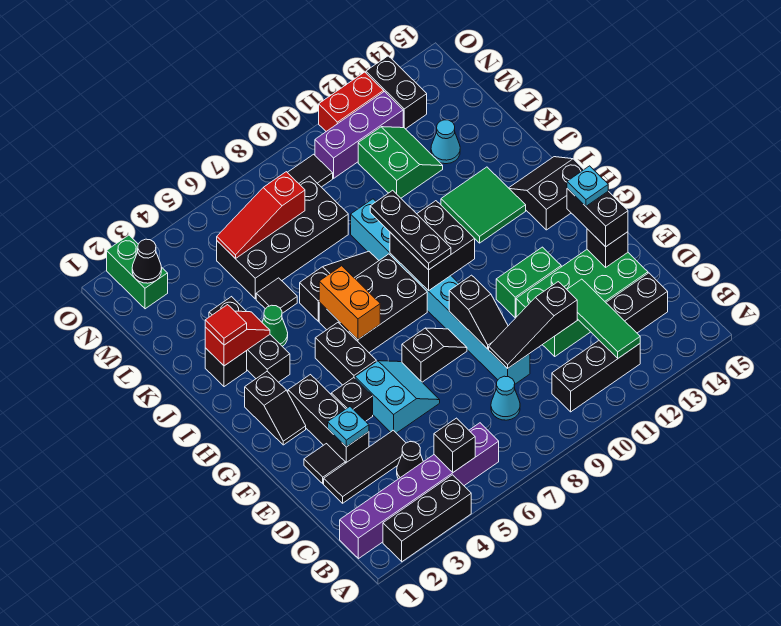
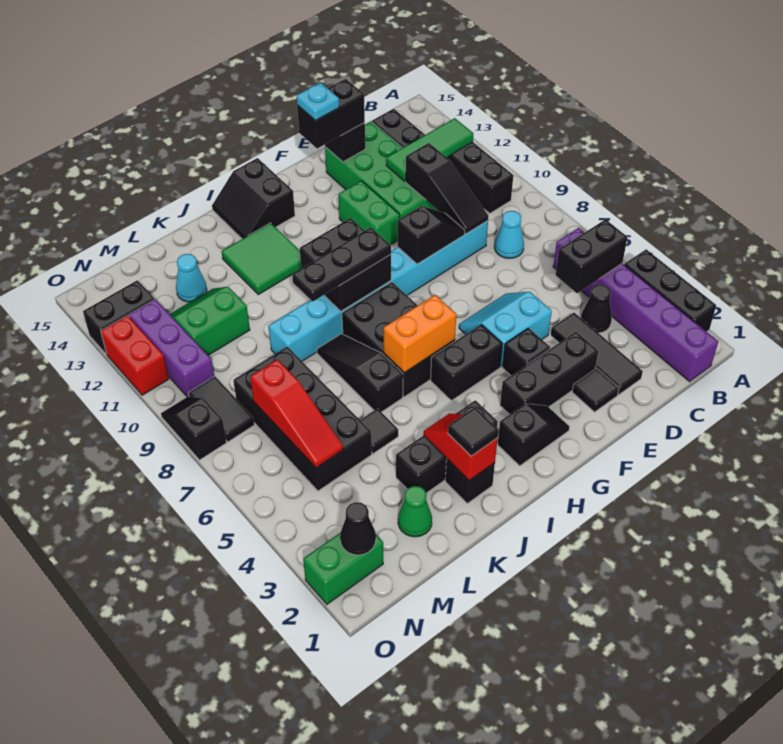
black brick B5 level 2 -> black brick B5:C5 level 2
cyan plate E3 level 2 -> none
black slope F7:F8 level 1 top 7 -> black slope O8:O9 level 1 top 8
red tile J2 level 3 -> black tile J2 level 3
green cone J4 level 1 -> green cone L2 level 1

